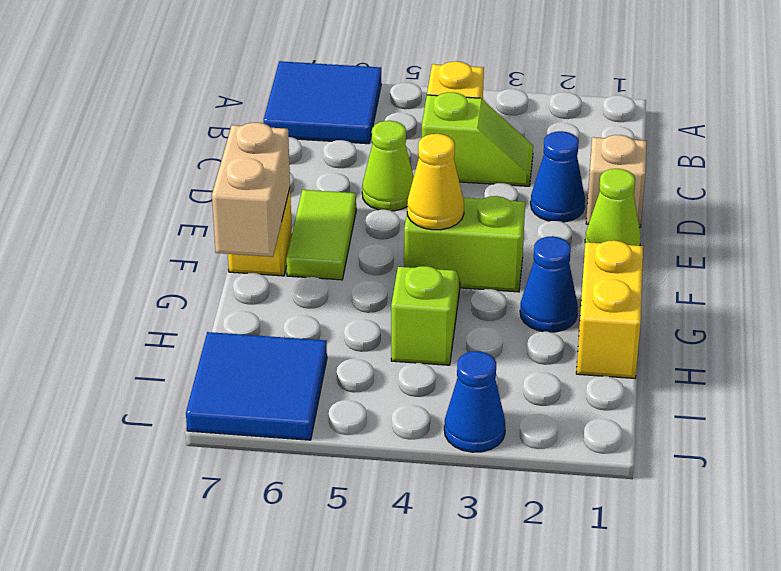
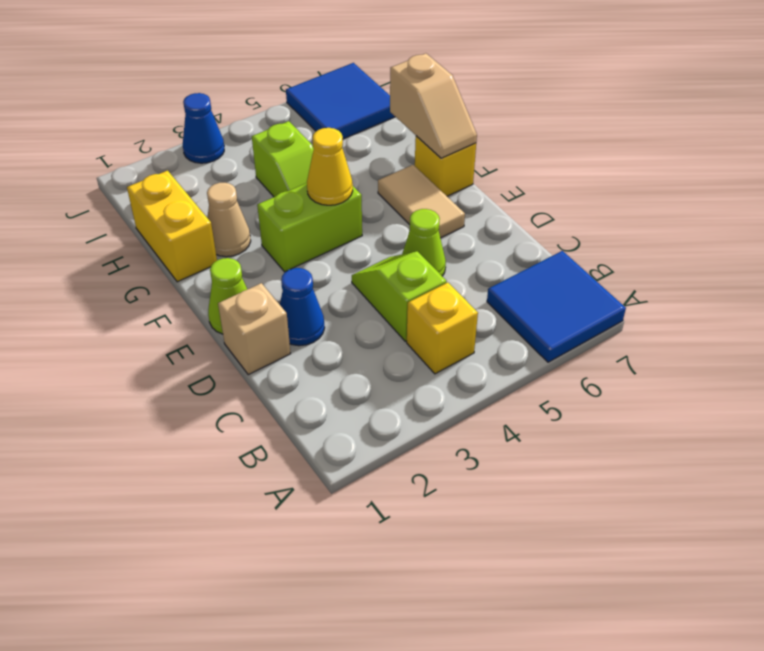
lime slope C3:C4 level 1 top 4 -> lime slope C4:D4 level 1 top C
lime tile E6:F6 level 1 -> tan tile E6:F6 level 1
tan brick F7:G7 level 2 -> tan slope F7:G7 level 2 top G
blue cone G2 level 1 -> tan cone G2 level 1

